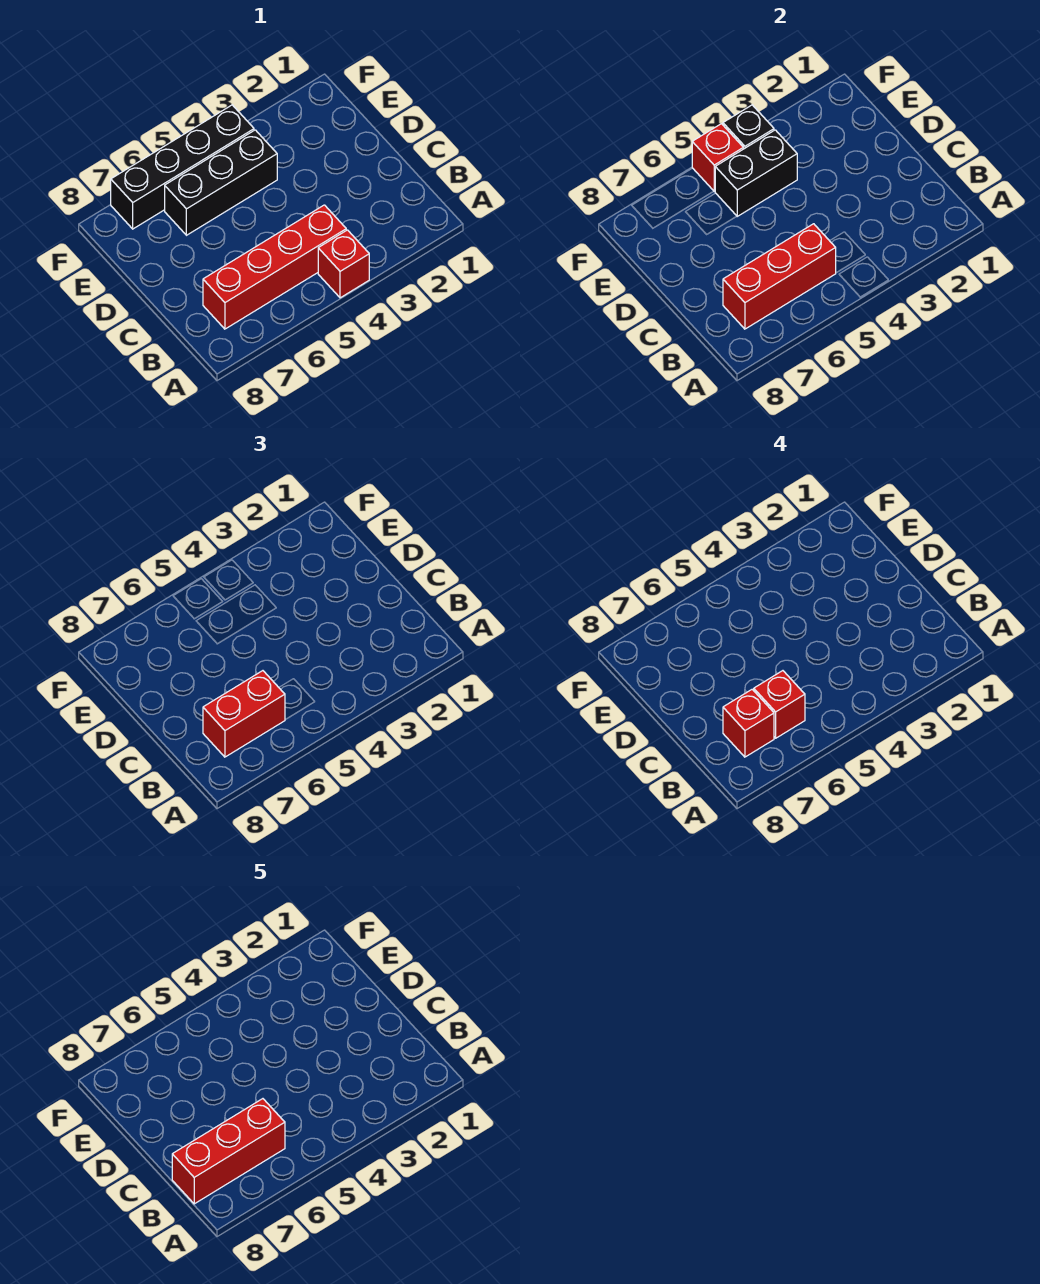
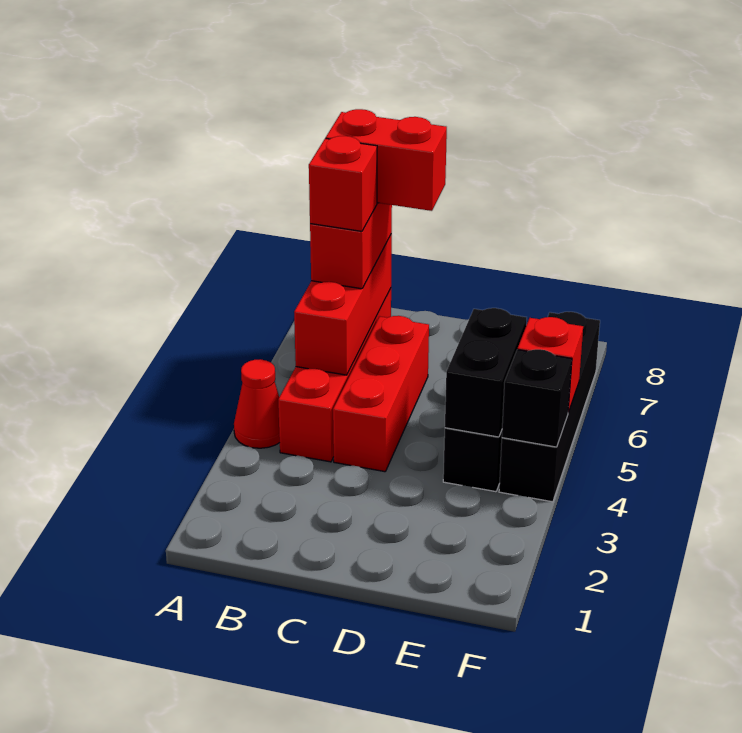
red brick A4 level 1 -> red cone A4 level 1
red brick B6:B8 level 5 -> red brick C4:C6 level 1
red brick B7 level 4 -> red brick B7:C7 level 4

